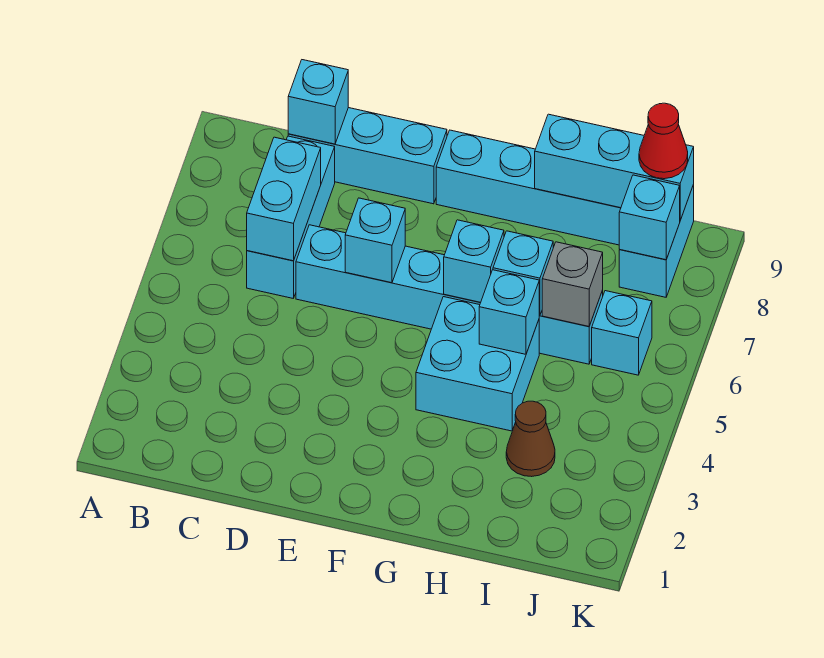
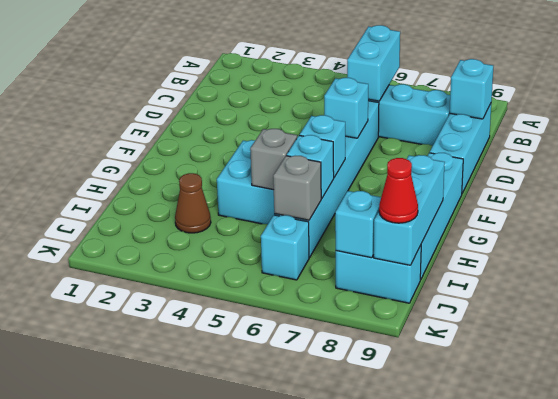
cyan brick C6:C7 level 2 -> cyan brick B6:C6 level 2
cyan brick H5 level 2 -> grey brick H5 level 2

